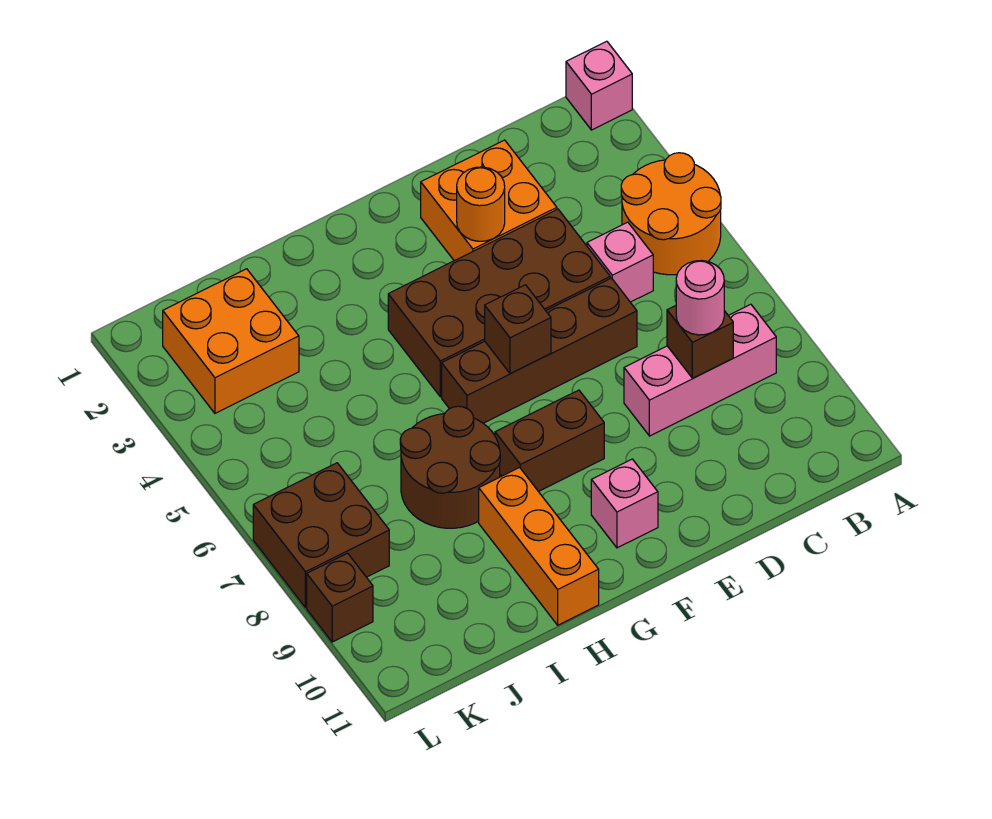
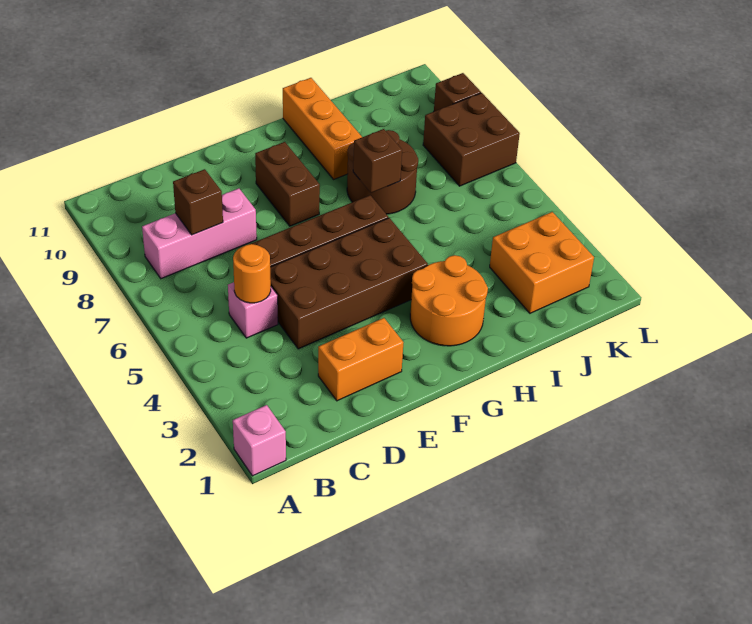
orange round brick A4:B5 level 1 -> orange round brick G2:H3 level 1
pink round brick C8 level 3 -> none
orange brick D2:E3 level 1 -> orange brick D2:E2 level 1
orange round brick E3 level 2 -> orange round brick C5 level 2
brown brick F6 level 2 -> brown brick H7 level 2
brown brick F8:G8 level 1 -> brown brick F8:F9 level 1
pink brick F10 level 1 -> none

